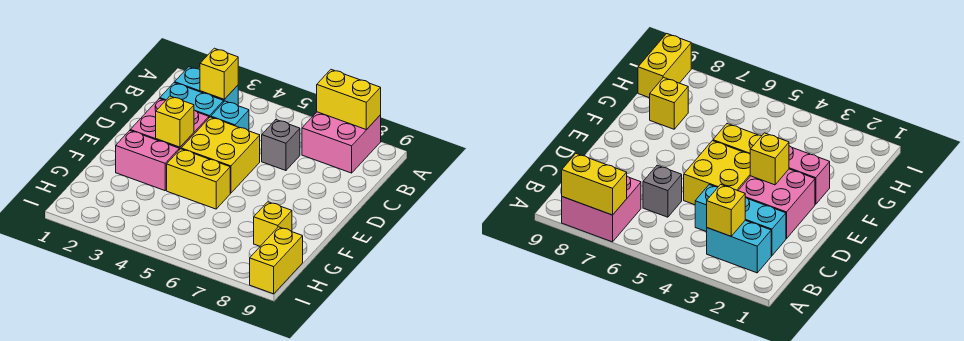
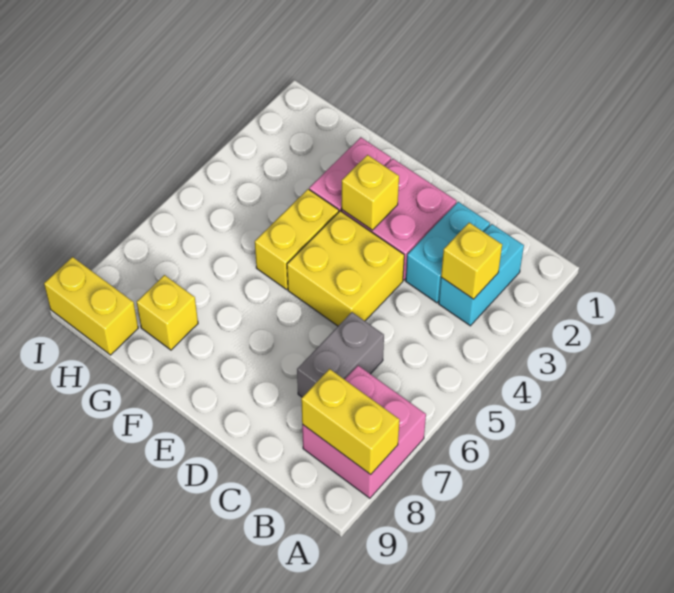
yellow brick A7:A8 level 2 -> yellow brick A8:B8 level 2
cyan brick C4 level 1 -> none
grey brick C6 level 1 -> grey brick C6:C7 level 1

